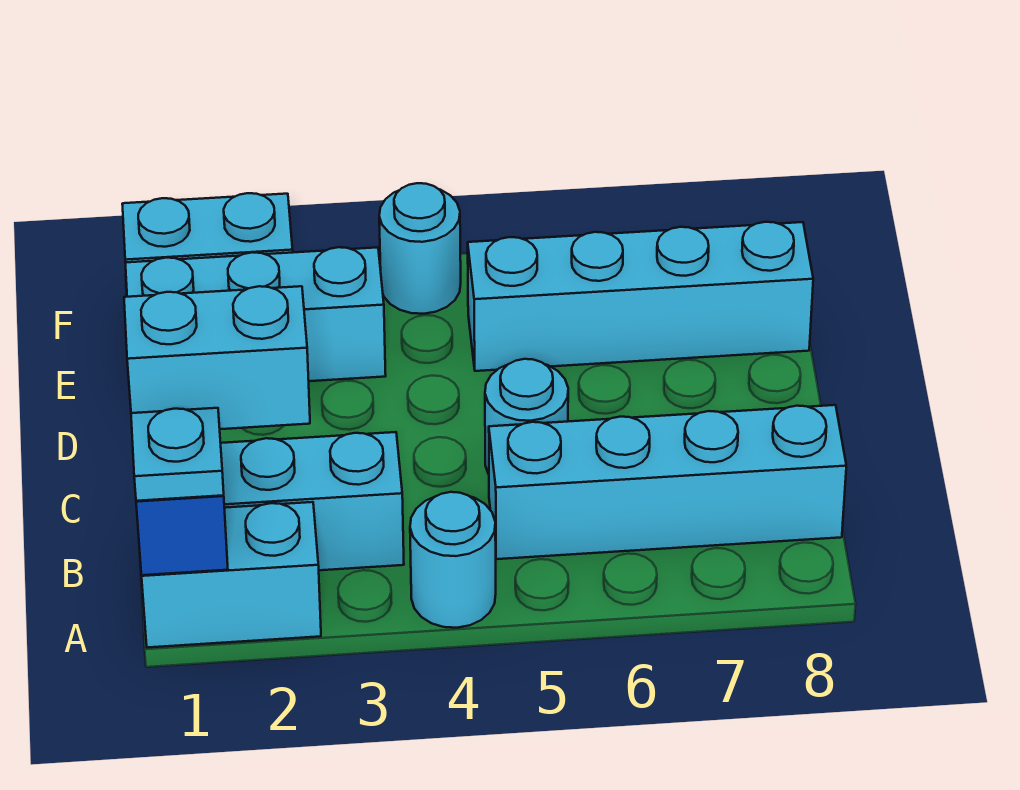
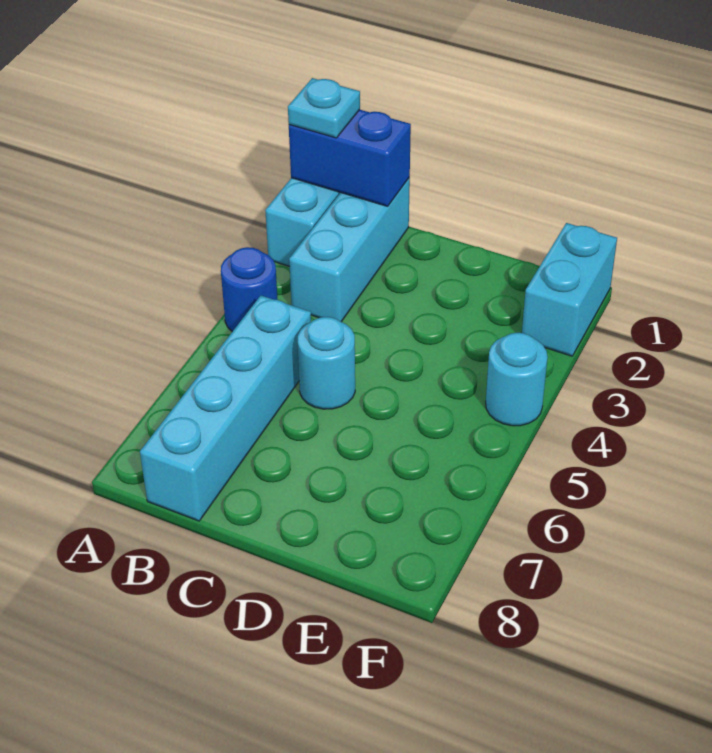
cyan round brick A4 level 1 -> blue round brick A4 level 1
cyan brick B1:B2 level 3 -> none
cyan brick E1:E3 level 1 -> none
cyan brick E5:E8 level 1 -> none

